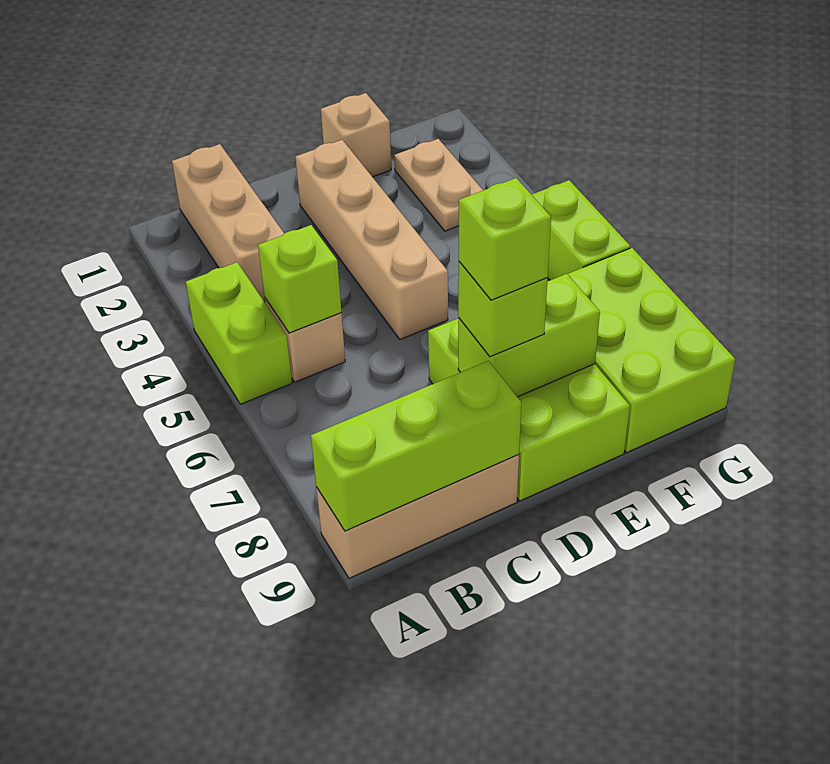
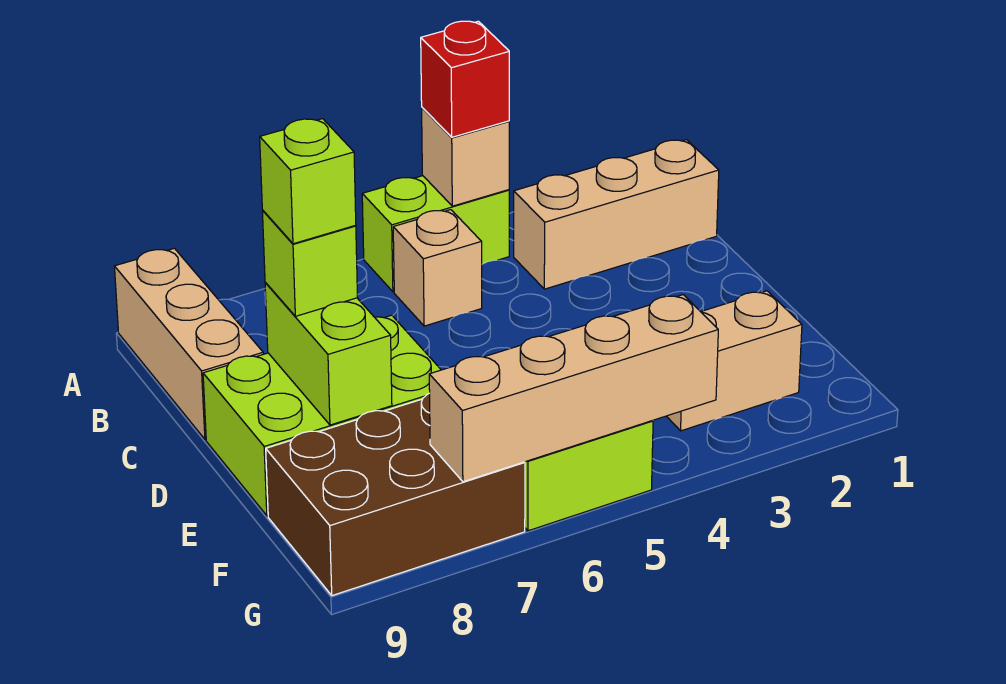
none -> red brick A4 level 3
lime brick A9:C9 level 2 -> none
lime brick B5 level 2 -> none
tan brick D2:D5 level 1 -> tan brick G4:G7 level 2
tan brick E1 level 1 -> tan brick A4 level 2
tan plate F2:F3 level 1 -> tan brick F2:F3 level 1
lime brick F7:G9 level 1 -> brown brick F7:G9 level 1

